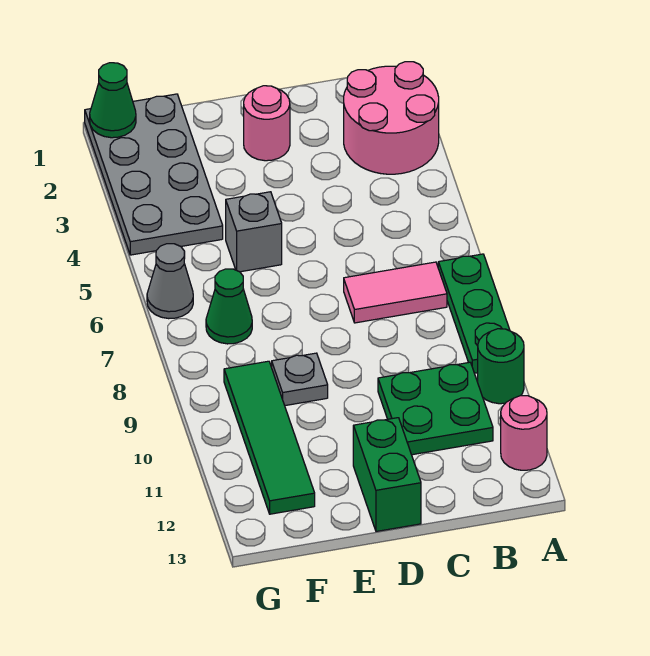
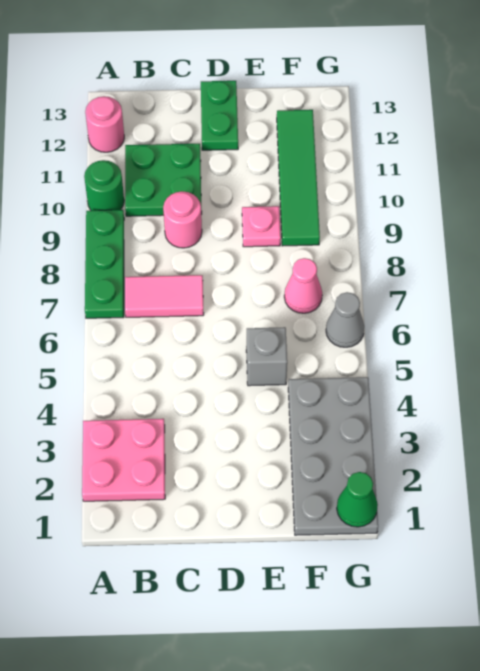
pink round brick A2:B3 level 1 -> pink plate A2:B3 level 1
pink round brick D2 level 1 -> pink round brick C9 level 1
green brick D12:D13 level 1 -> green plate D12:D13 level 1
grey plate E9 level 1 -> pink plate E9 level 1
green cone F7 level 1 -> pink cone F7 level 1

